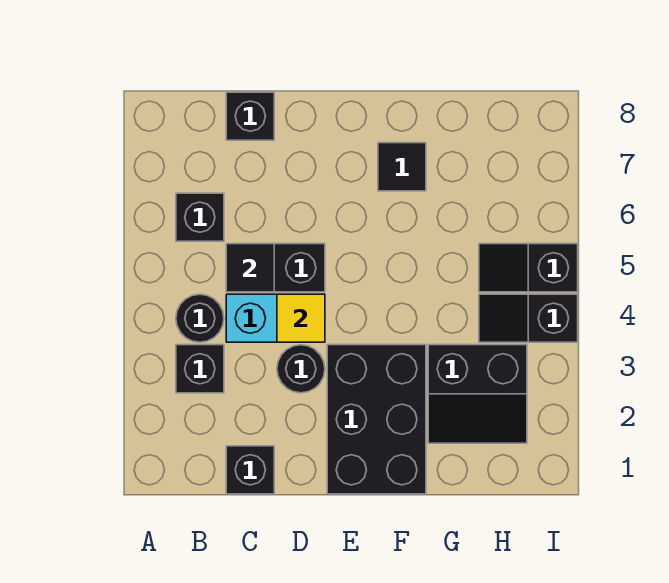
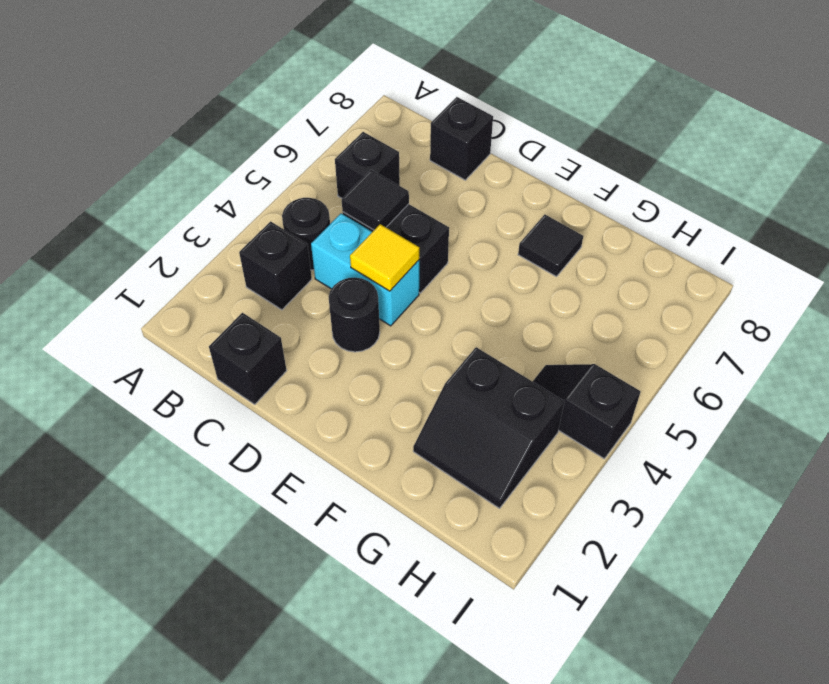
black brick E1:F3 level 1 -> none
black slope H5:I5 level 1 top I -> none

